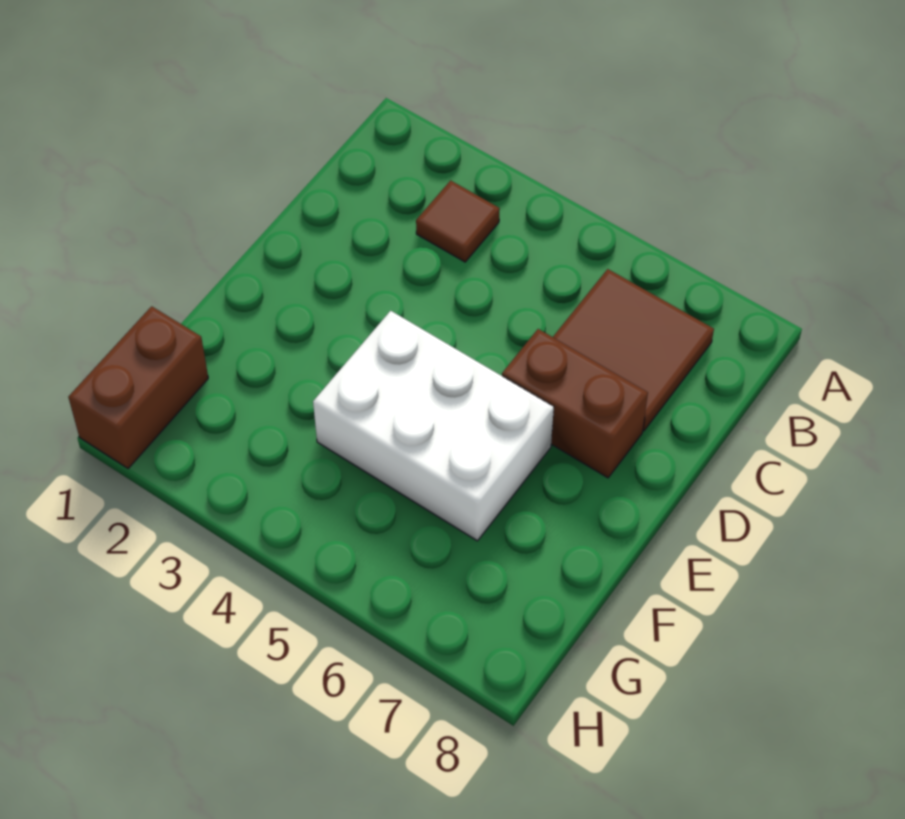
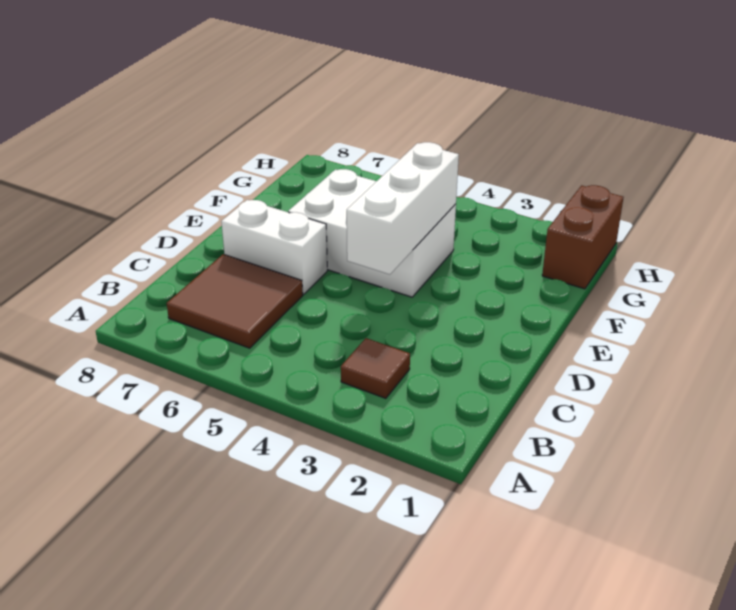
none -> white brick D4:F4 level 2
brown brick D6:D7 level 1 -> white brick D6:D7 level 1

